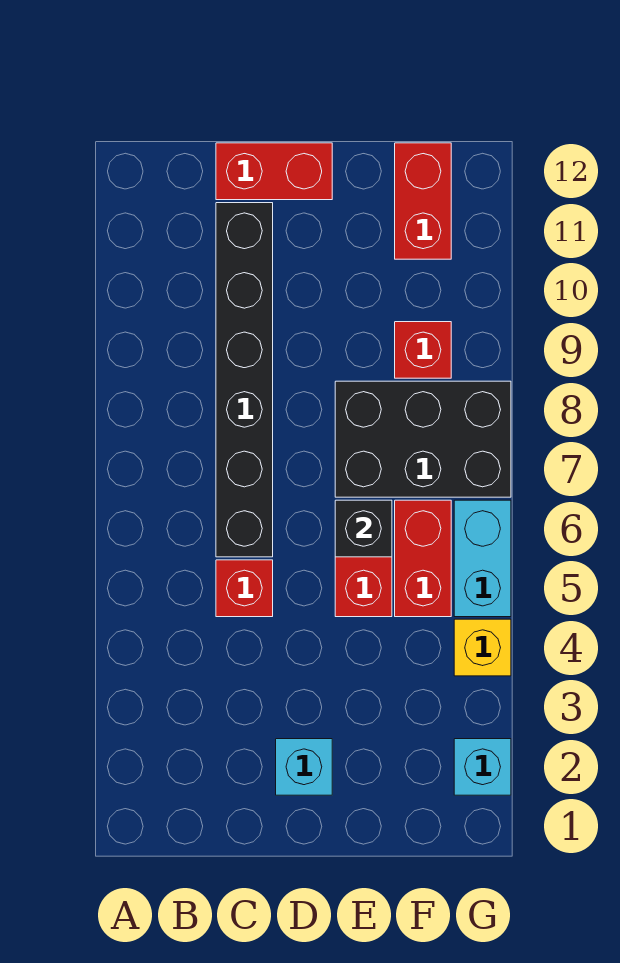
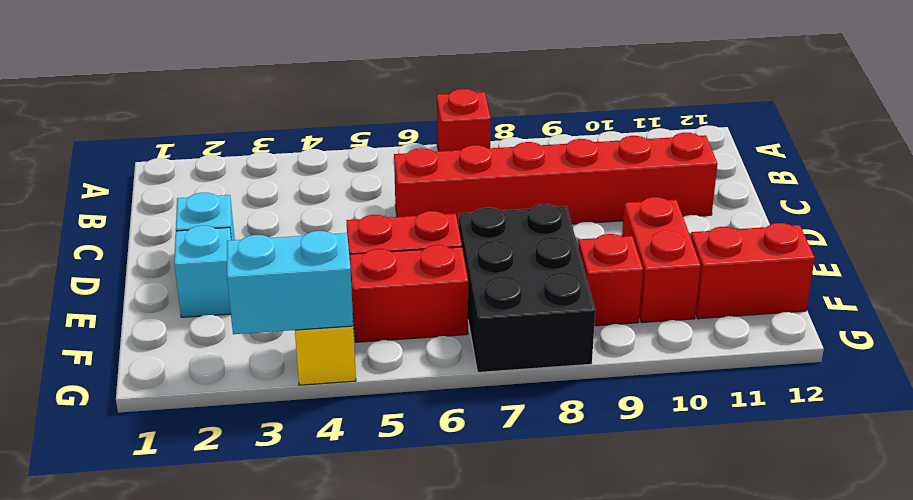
red brick C5 level 1 -> red brick A7 level 1
black brick C6:C11 level 1 -> red brick C6:C11 level 1
red brick C12:D12 level 1 -> red brick E10:F10 level 1
black brick E6 level 2 -> none
cyan brick G2 level 1 -> cyan brick E2 level 1
cyan brick G5:G6 level 1 -> cyan brick G3:G4 level 2

